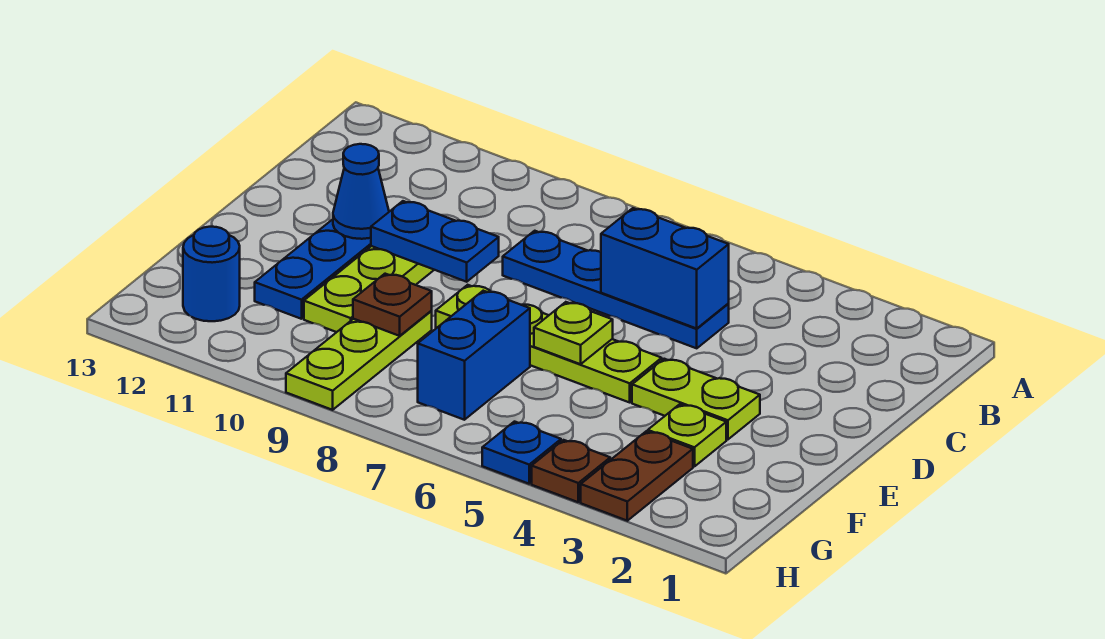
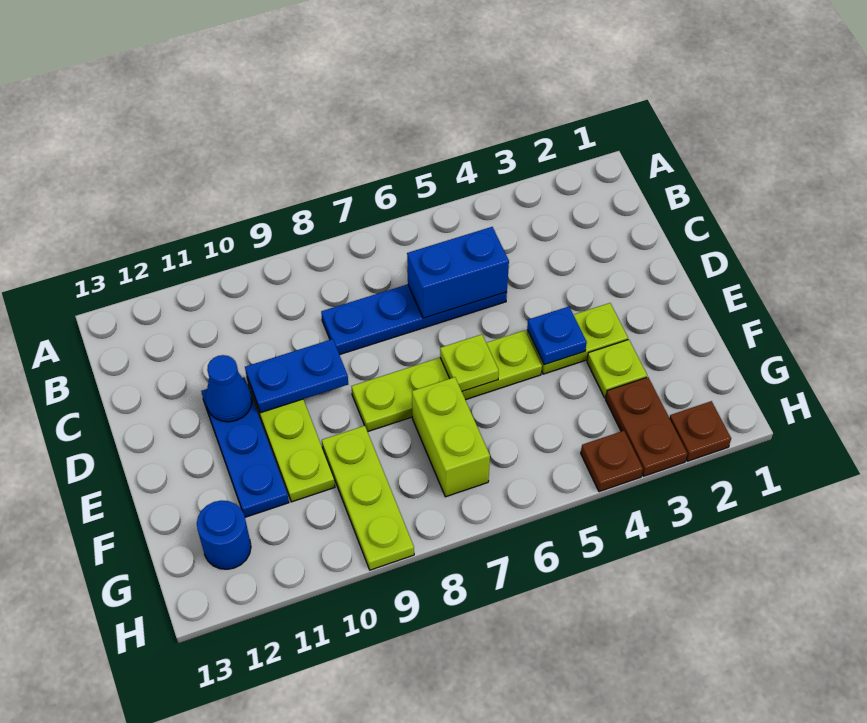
blue brick F7:G7 level 1 -> lime brick F7:G7 level 1
brown plate F9 level 2 -> brown plate H2 level 1
blue plate H5 level 1 -> blue plate E4 level 2

